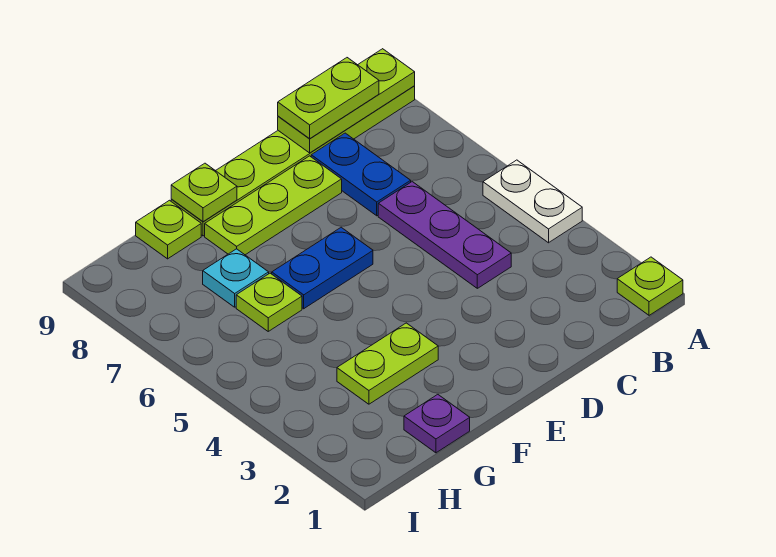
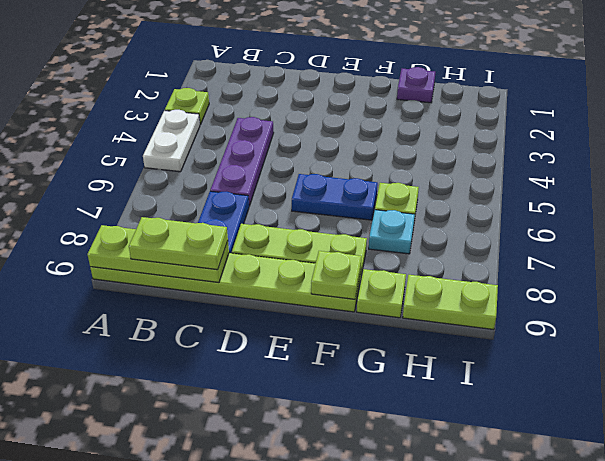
lime plate A1 level 1 -> lime plate A3 level 1
lime plate F3:G3 level 1 -> lime plate H9:I9 level 1

